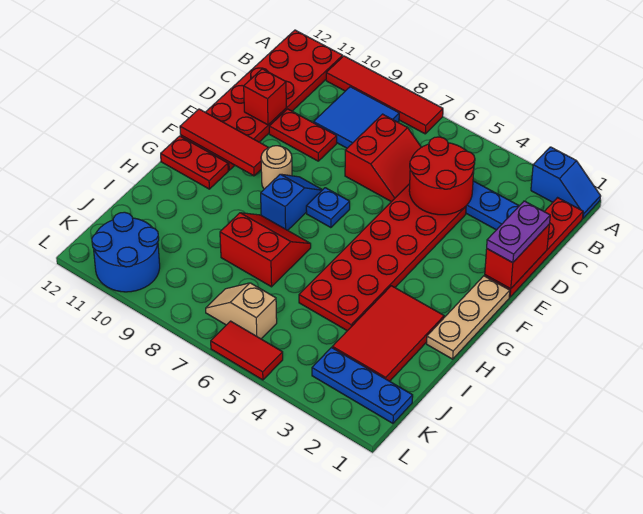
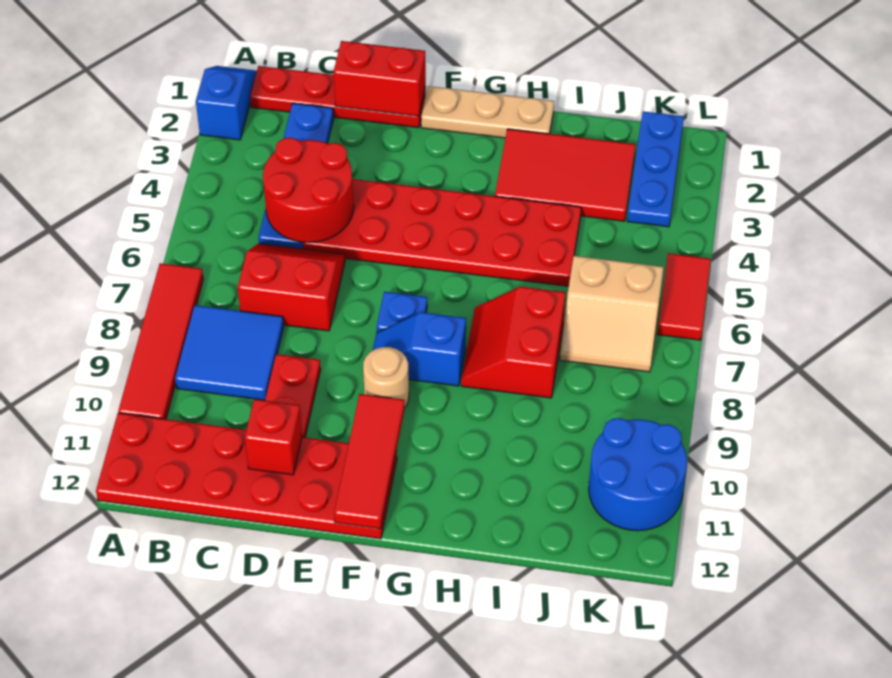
purple plate D1:E1 level 3 -> none
red plate G11:G12 level 1 -> none
tan slope K6:K7 level 1 top 6 -> tan slope J6:K7 level 1 top 6

